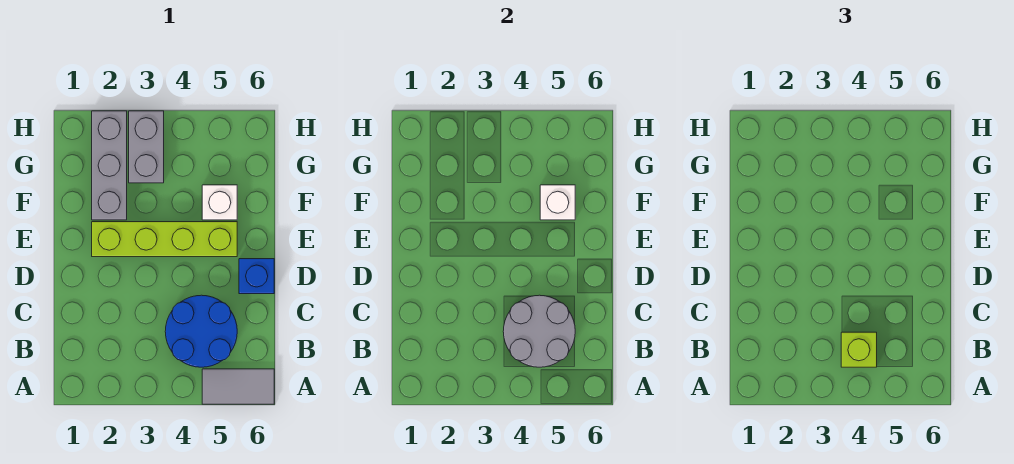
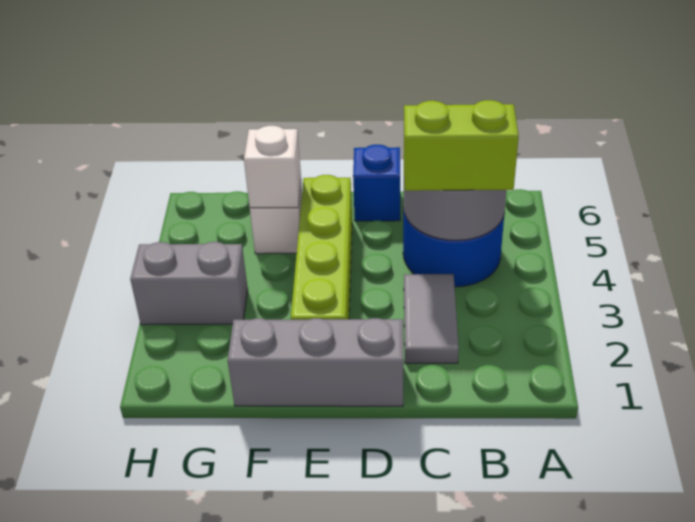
grey tile A5:A6 level 1 -> grey tile C2:C3 level 1
lime brick B4 level 3 -> lime brick B4:C4 level 3
grey brick F2:H2 level 1 -> grey brick D1:F1 level 1

